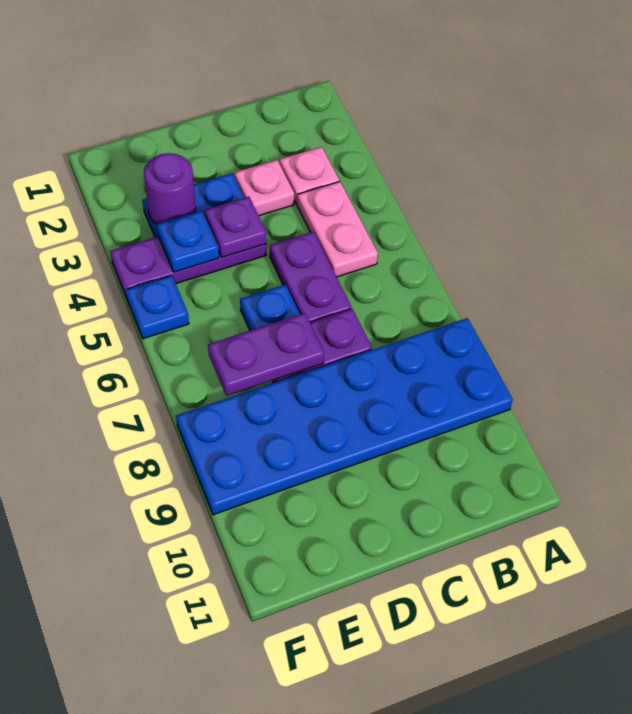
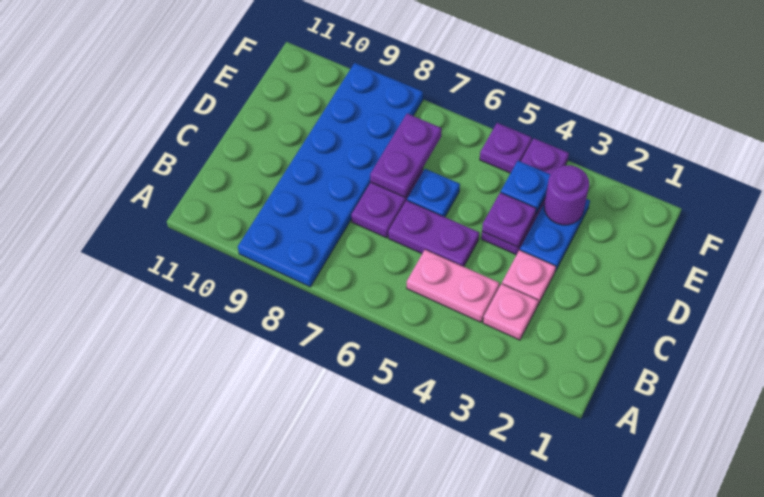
blue plate F5 level 1 -> purple plate F5 level 1

